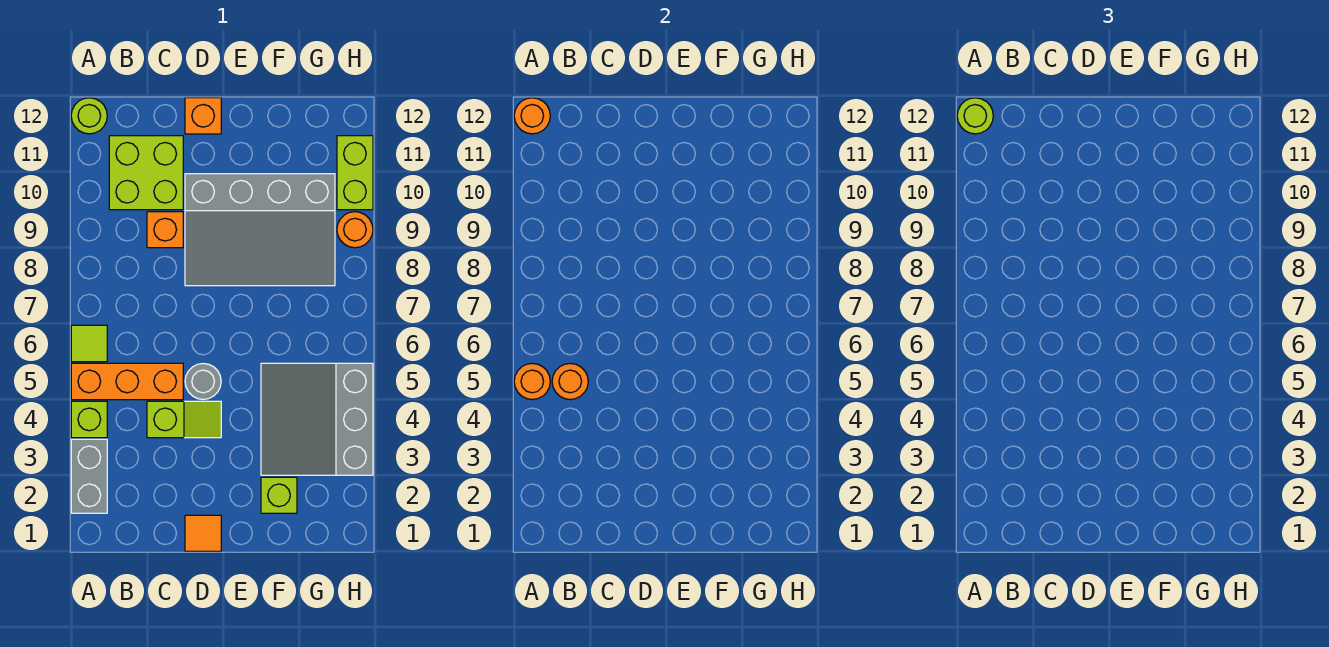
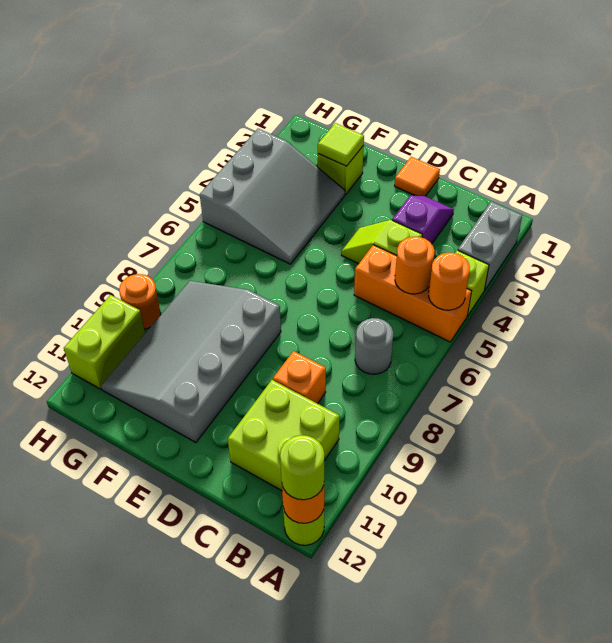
lime tile A6 level 1 -> lime tile F2 level 2
none -> purple slope C2:C3 level 1 top 3
grey round brick D5 level 1 -> grey round brick B7 level 1
grey slope D8:G10 level 1 top 10 -> grey slope E8:G11 level 1 top E
orange brick D12 level 1 -> none

